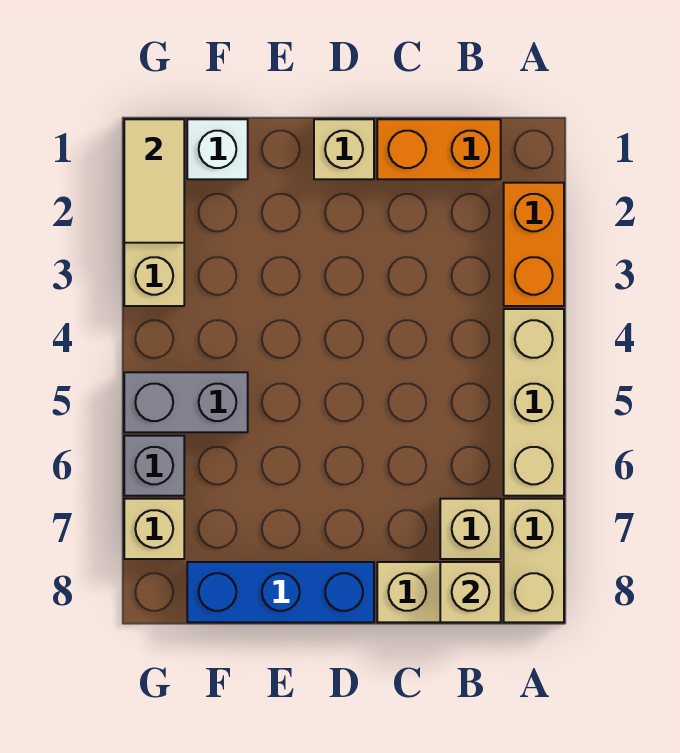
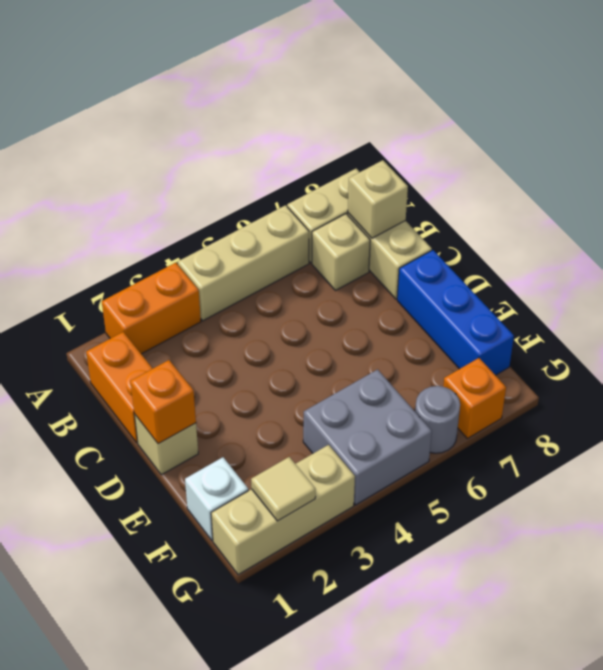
none -> orange brick D1 level 2
grey brick F5:G5 level 1 -> grey brick F4:G5 level 1
tan tile G1:G2 level 2 -> tan tile G2 level 2
grey brick G6 level 1 -> grey round brick G6 level 1
tan brick G7 level 1 -> orange brick G7 level 1

